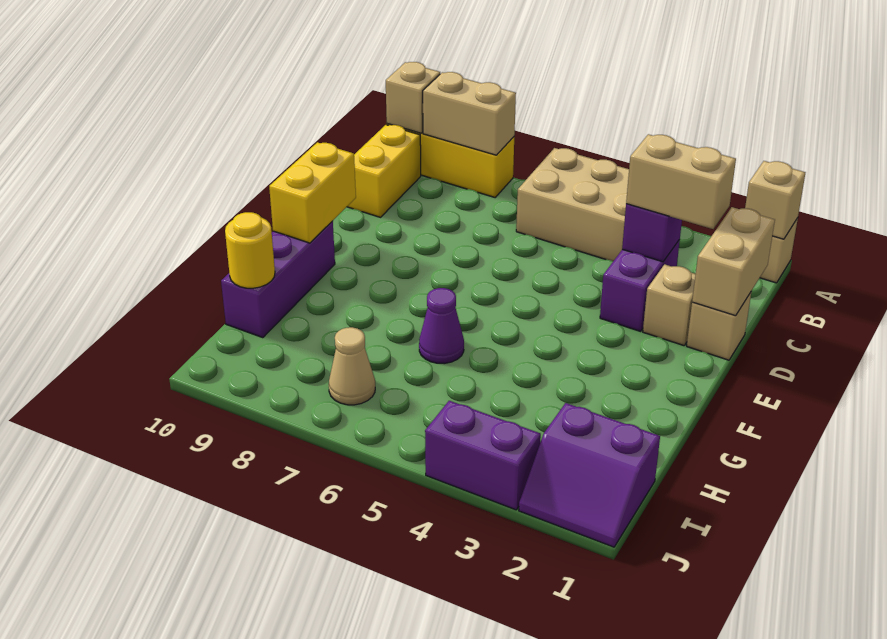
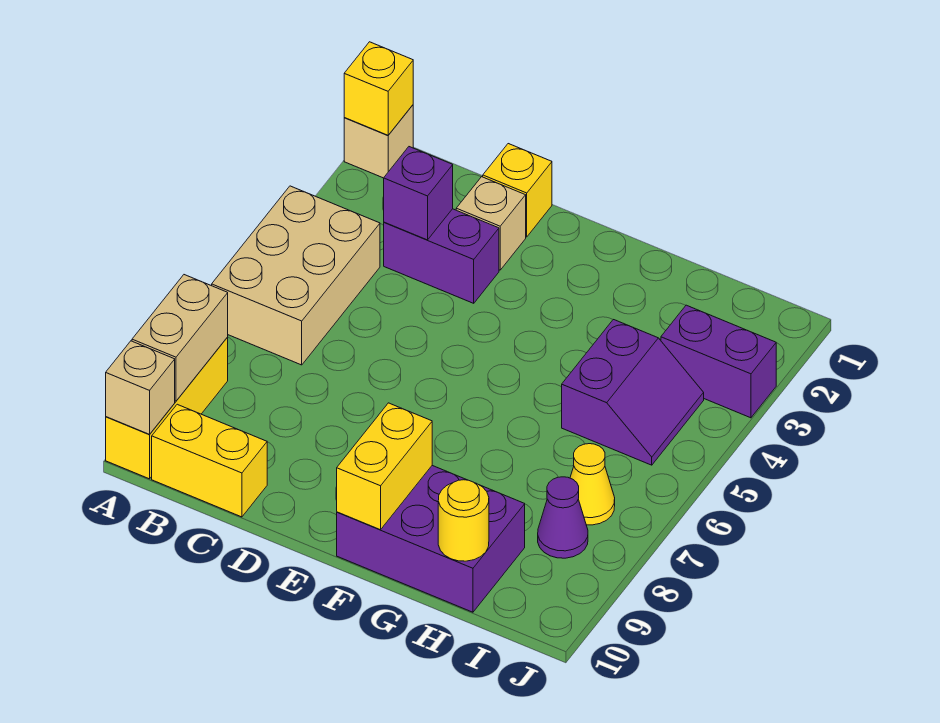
tan brick A1 level 2 -> yellow brick A1 level 2
tan brick C1:D1 level 2 -> none
tan brick C2:C3 level 3 -> none
tan brick D1 level 1 -> yellow brick D1 level 1
yellow brick E10:F10 level 2 -> yellow brick F9:F10 level 2
purple brick F10:H10 level 1 -> purple brick F9:H10 level 1
purple cone G6 level 1 -> purple cone I8 level 1
purple slope I1:J2 level 1 top I -> purple slope H4:I5 level 1 top H
tan cone I7 level 1 -> yellow cone I7 level 1
purple brick J3:J4 level 1 -> purple brick I3:J3 level 1

